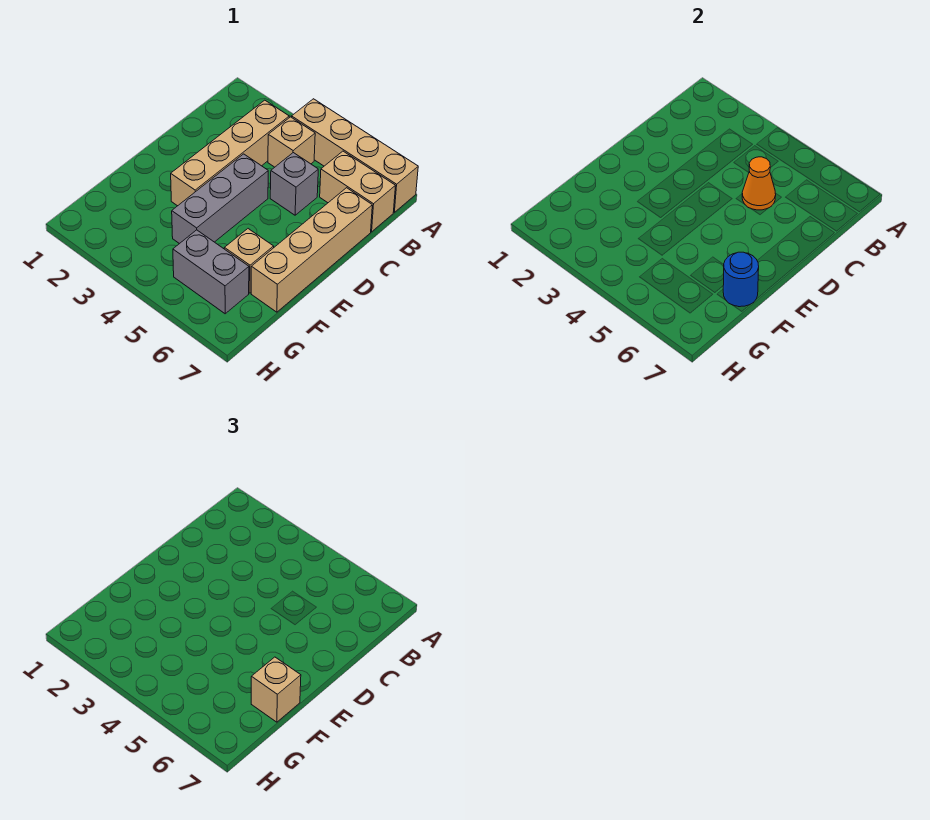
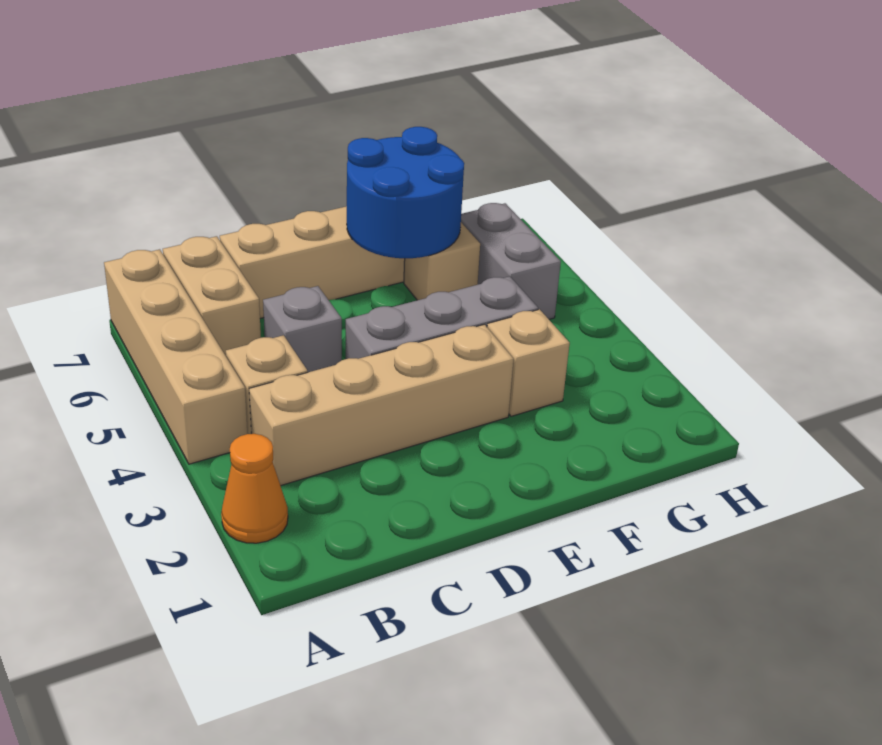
orange cone C5 level 2 -> orange cone A2 level 1
blue round brick F7 level 2 -> blue round brick E6:F7 level 2
tan brick F7 level 3 -> tan brick F3 level 1

